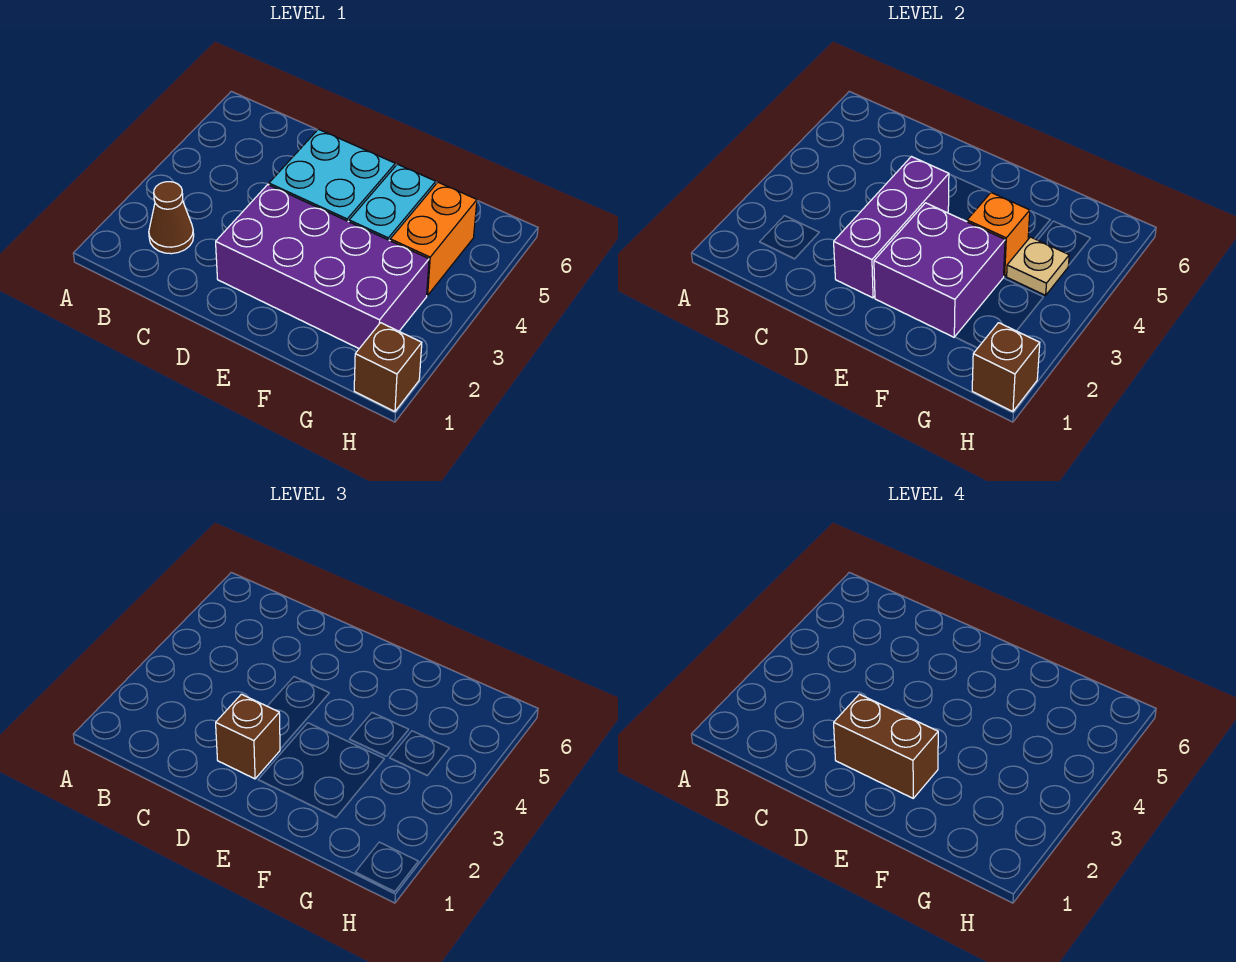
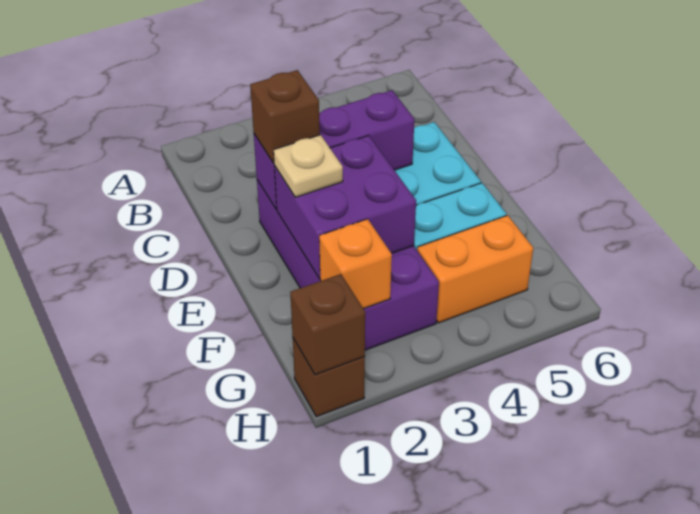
brown cone B2 level 1 -> none
brown brick D2:E2 level 4 -> none
orange brick F4 level 2 -> orange brick G2 level 2
tan plate G4 level 2 -> tan plate E2 level 3

